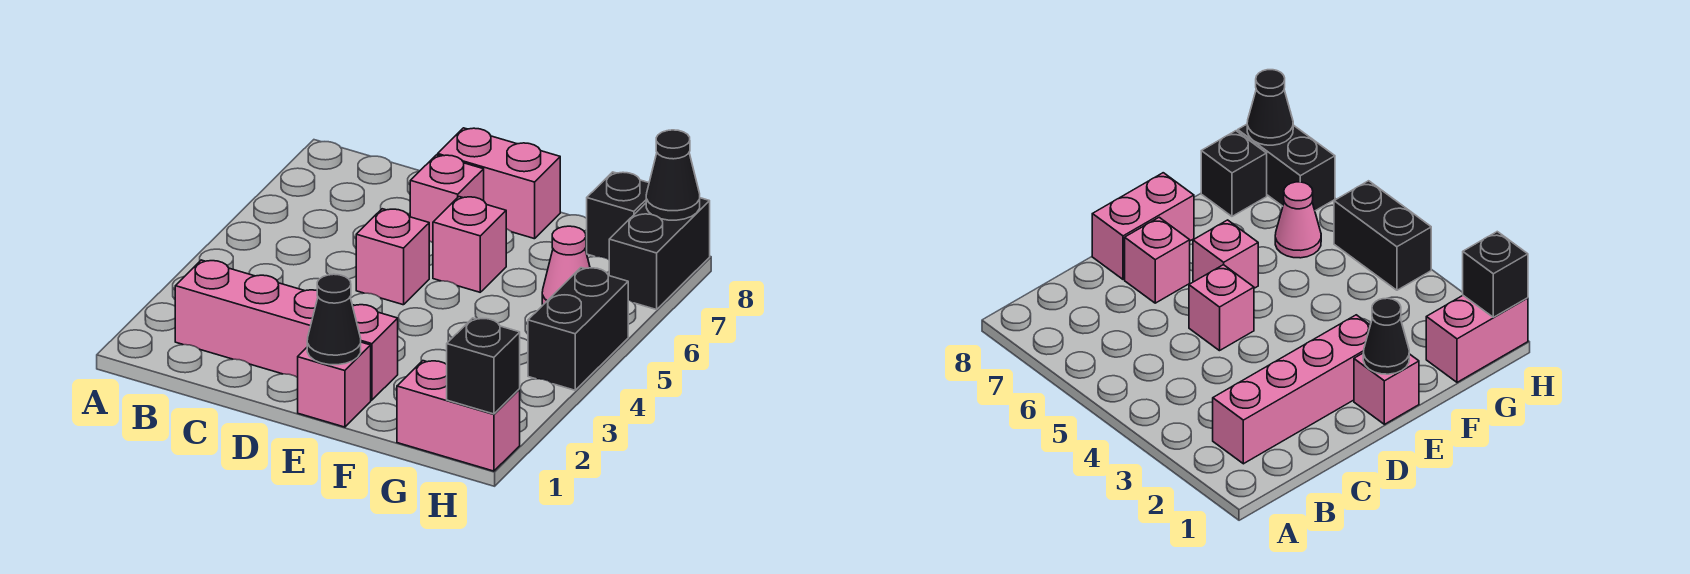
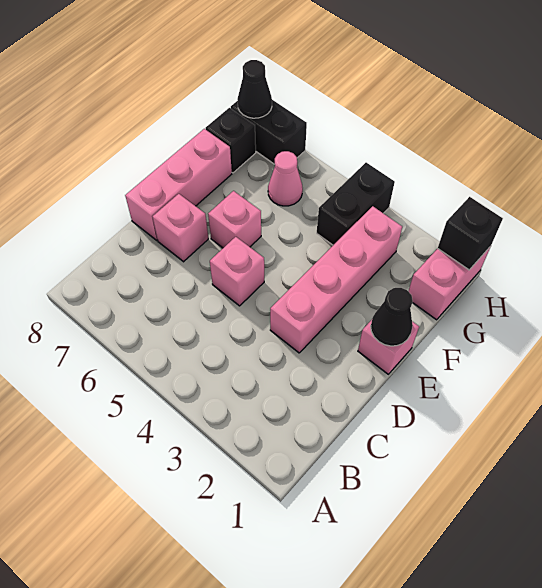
pink brick B2:E2 level 1 -> pink brick D3:G3 level 1
pink brick D8:E8 level 1 -> pink brick D8:F8 level 1
black brick H4:H5 level 1 -> black brick G4:H4 level 1

